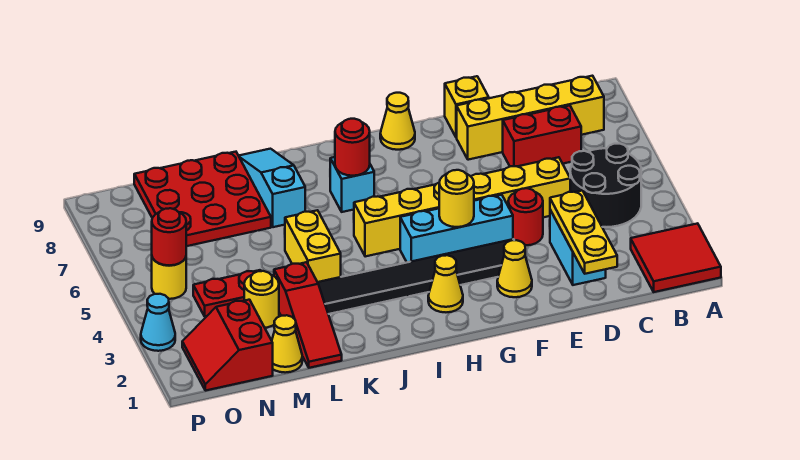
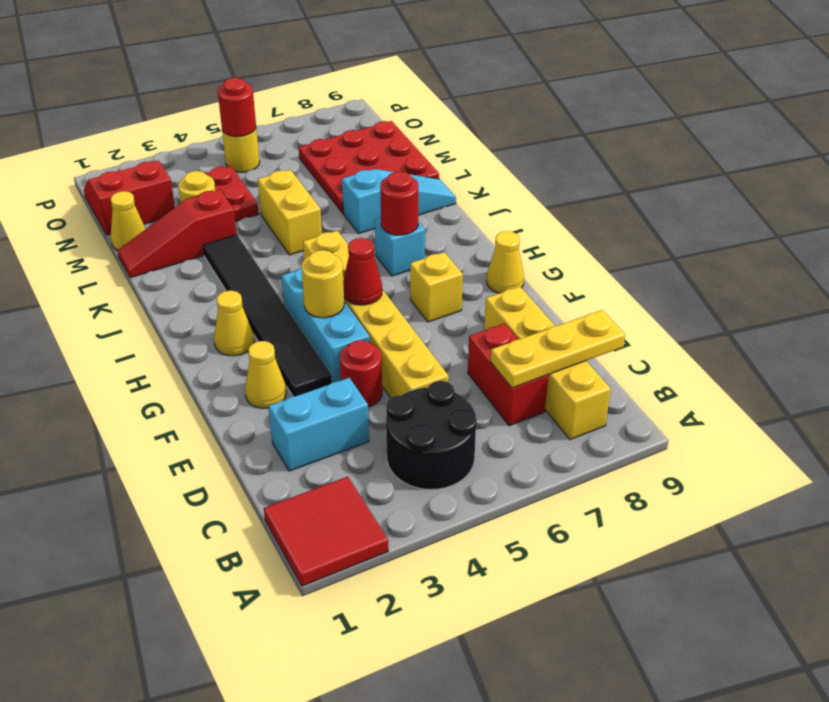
yellow plate D1:D3 level 2 -> yellow plate C7:C9 level 2
yellow brick E9 level 1 -> yellow brick G7 level 1
none -> red cone G5 level 2
yellow brick K4:K5 level 1 -> yellow brick K5:L5 level 1
cyan cone P3 level 1 -> none

